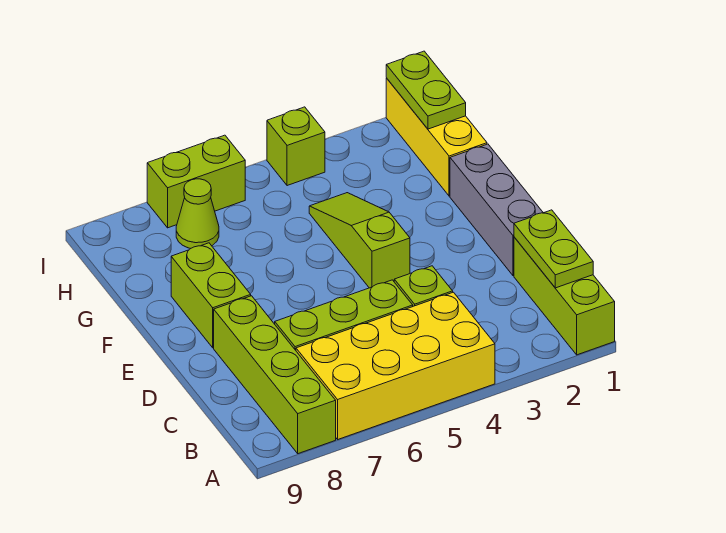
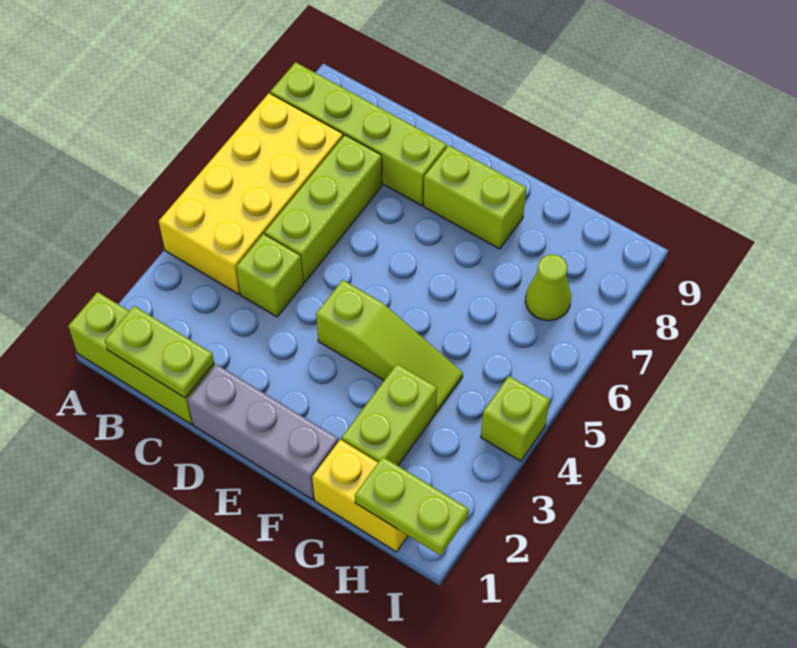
yellow brick G1:I1 level 1 -> yellow brick G1:H1 level 1
lime brick I6:I7 level 1 -> lime brick G2:G3 level 1

